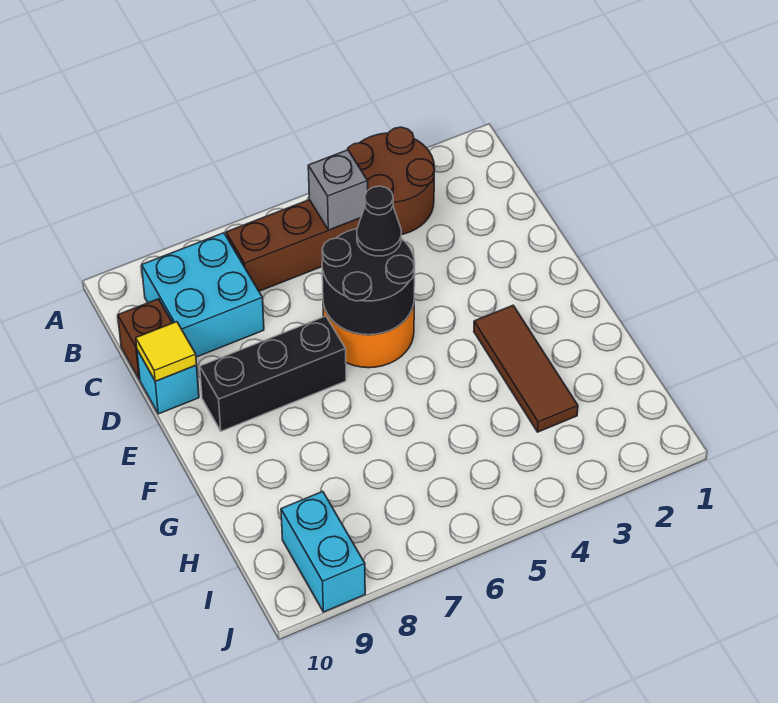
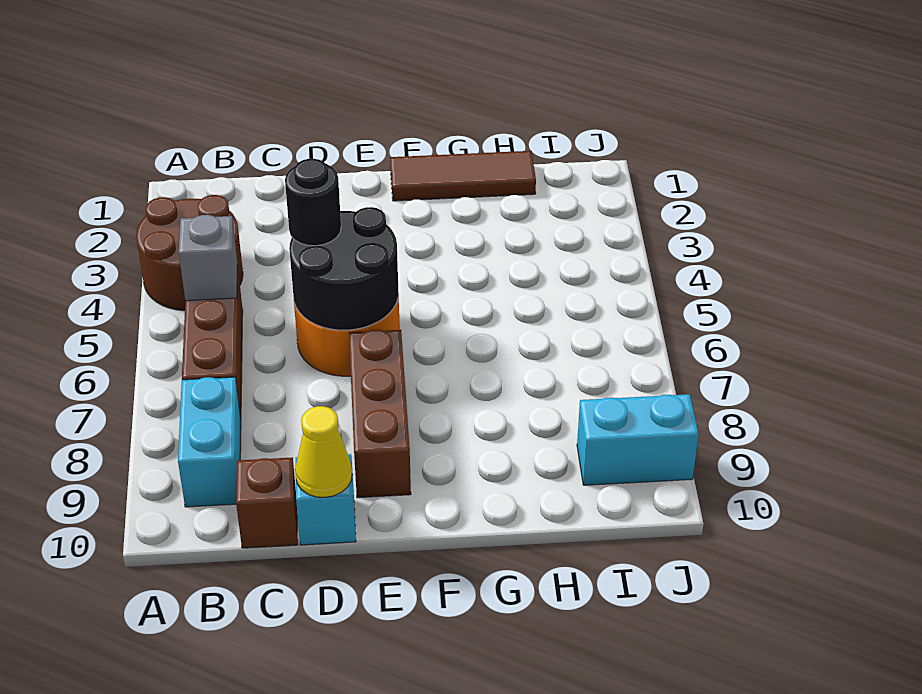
cyan brick B8:C9 level 1 -> cyan brick B8:B9 level 1
black cone D5 level 3 -> black round brick D5 level 3
yellow tile D10 level 2 -> yellow cone D10 level 2
black brick E7:E9 level 1 -> brown brick E7:E9 level 1
brown tile F3:H3 level 1 -> brown tile F1:H1 level 1

